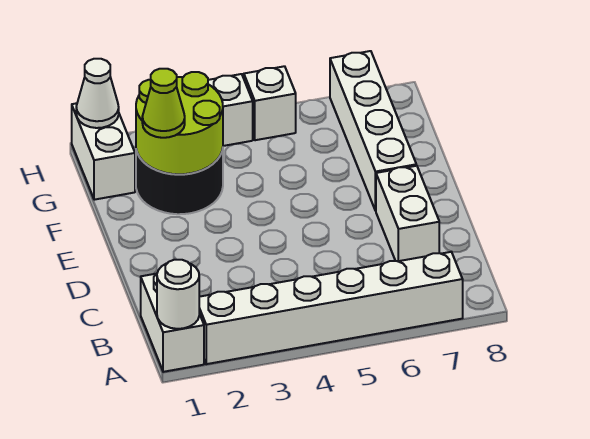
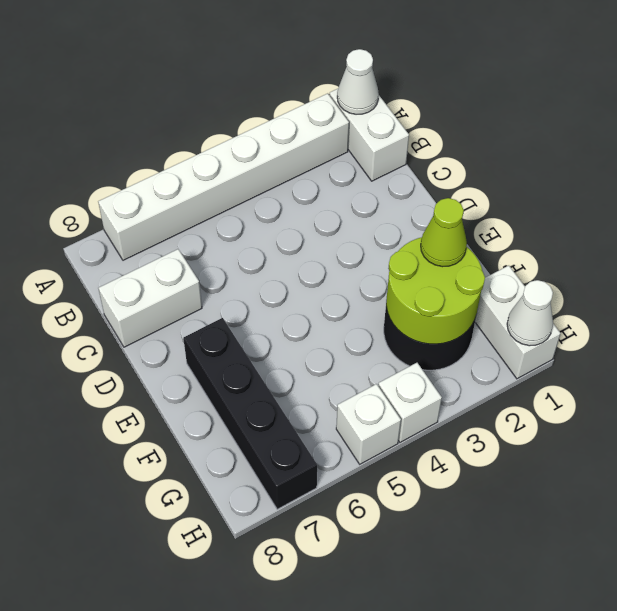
white round brick A1 level 2 -> white cone A1 level 2
white brick C7:D7 level 1 -> white brick C7:C8 level 1
white brick E7:H7 level 1 -> black brick E7:H7 level 1

